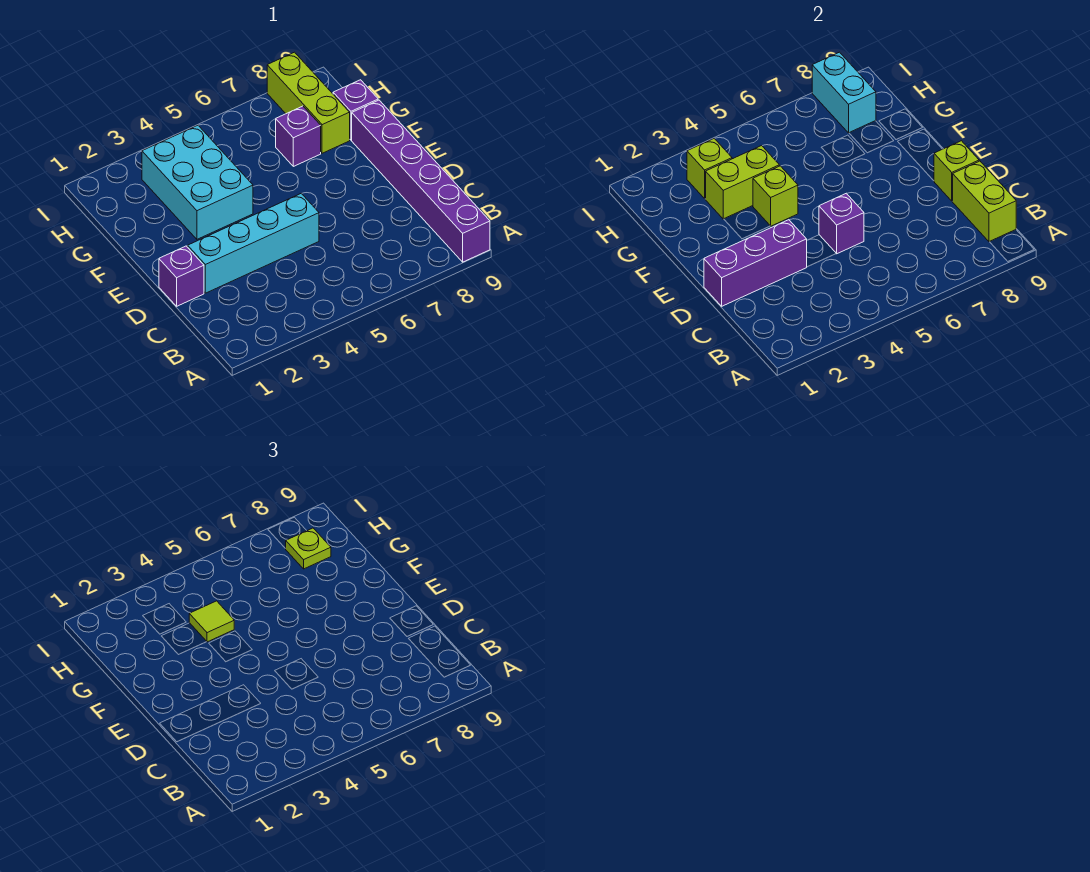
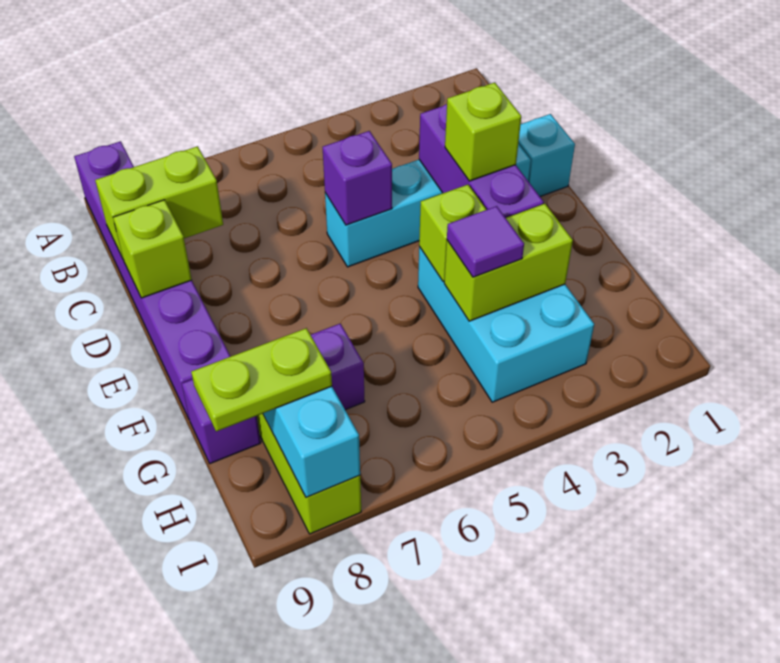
lime brick B9:C9 level 2 -> lime brick C8:C9 level 2
purple brick D1 level 1 -> cyan brick D1 level 1
purple brick D1:D3 level 2 -> purple brick D3:F3 level 2
lime tile G4 level 3 -> purple tile G4 level 3
lime brick H3 level 2 -> lime brick E3 level 3
lime plate H8 level 3 -> lime plate H8:H9 level 3

